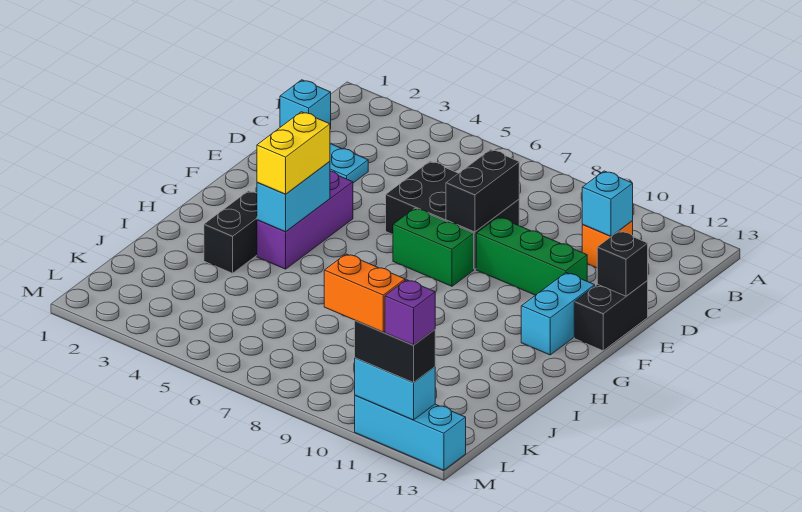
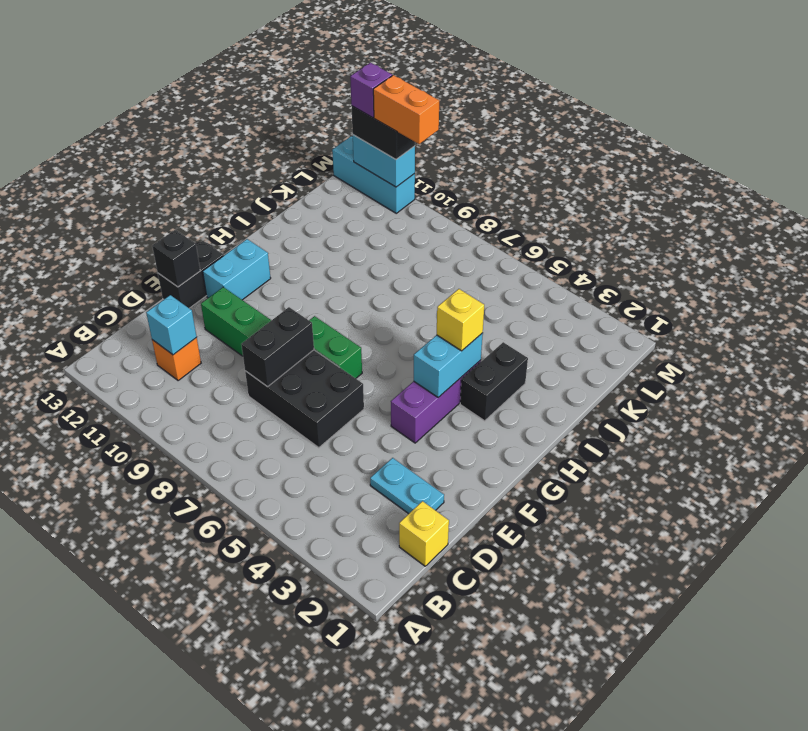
cyan brick C1 level 1 -> yellow brick C1 level 1
yellow brick G4:H4 level 3 -> yellow brick H4 level 3

